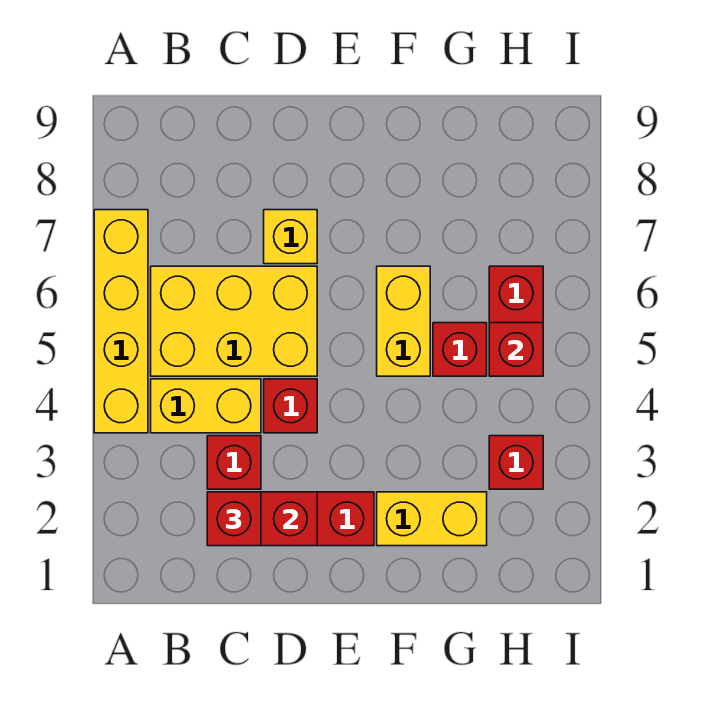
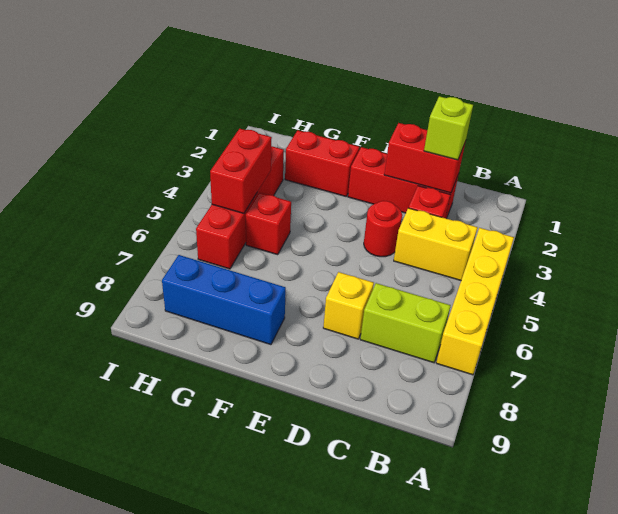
yellow brick B5:D6 level 1 -> none
none -> lime brick B7:C7 level 1
red brick C2 level 3 -> lime brick C2 level 3
red brick D4 level 1 -> red round brick D4 level 1
yellow brick F2:G2 level 1 -> red brick F2:G2 level 1
yellow brick F5:F6 level 1 -> none
none -> blue brick F8:H8 level 1
red brick H5 level 2 -> red brick H4:H5 level 2

